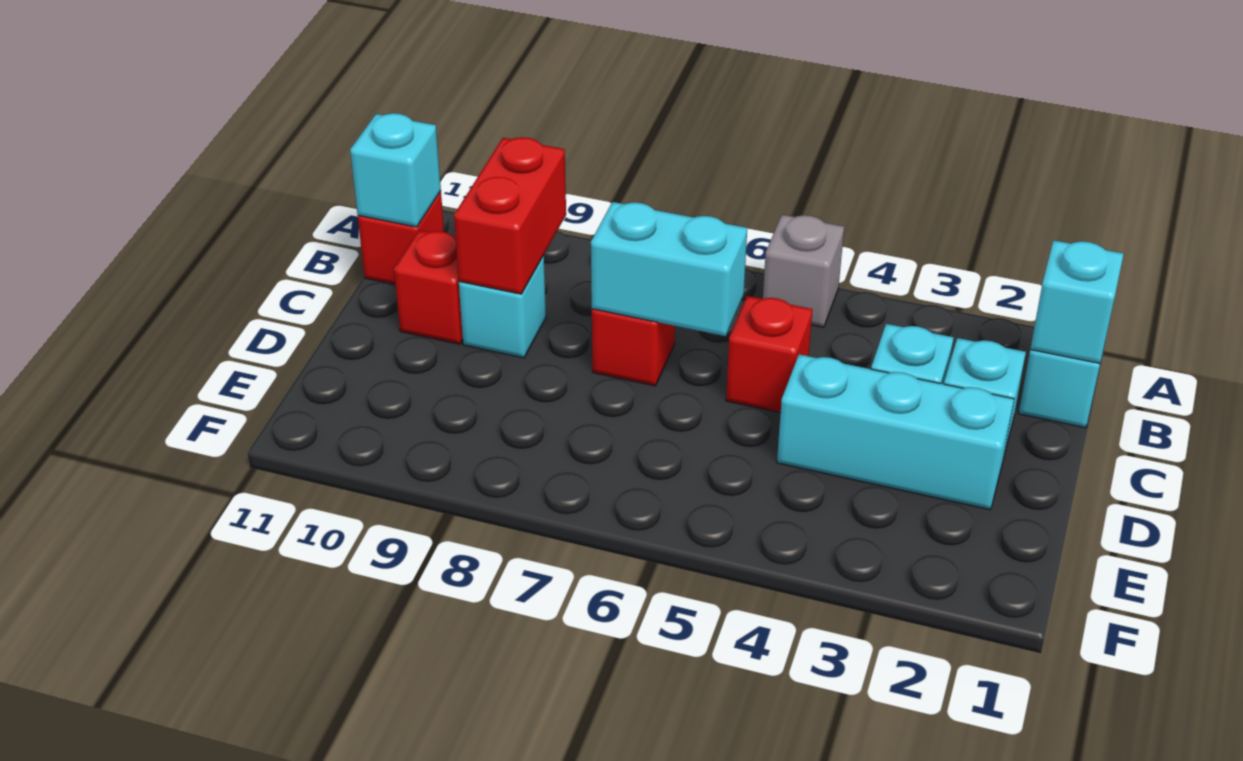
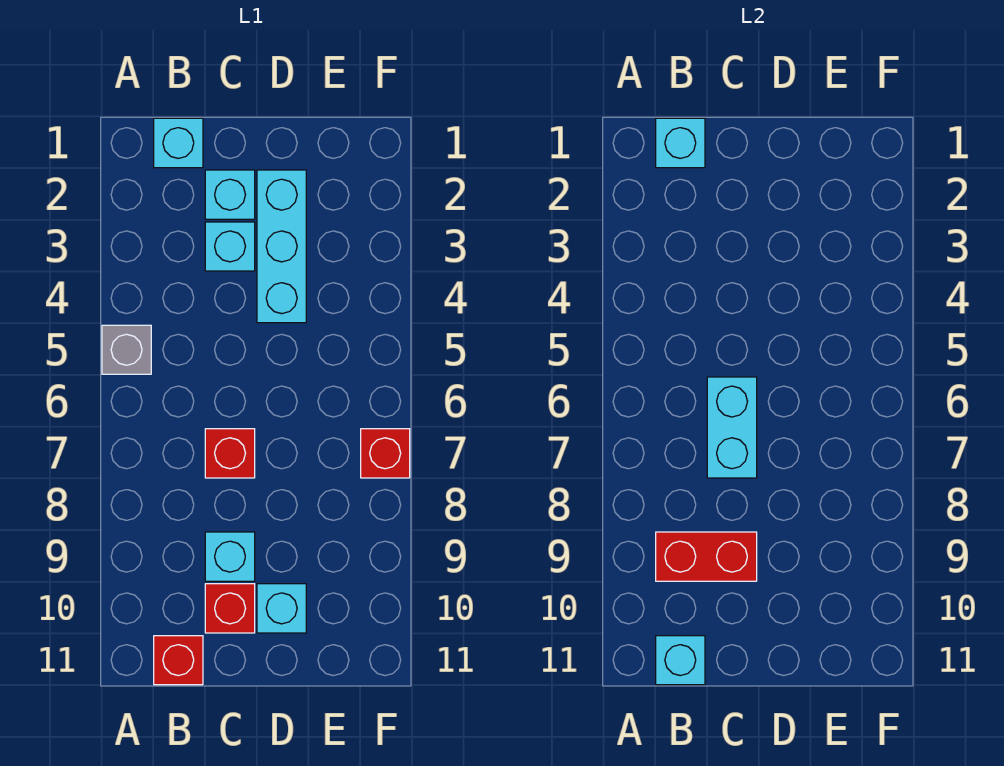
red brick C5 level 1 -> red brick F7 level 1
none -> cyan brick D10 level 1

